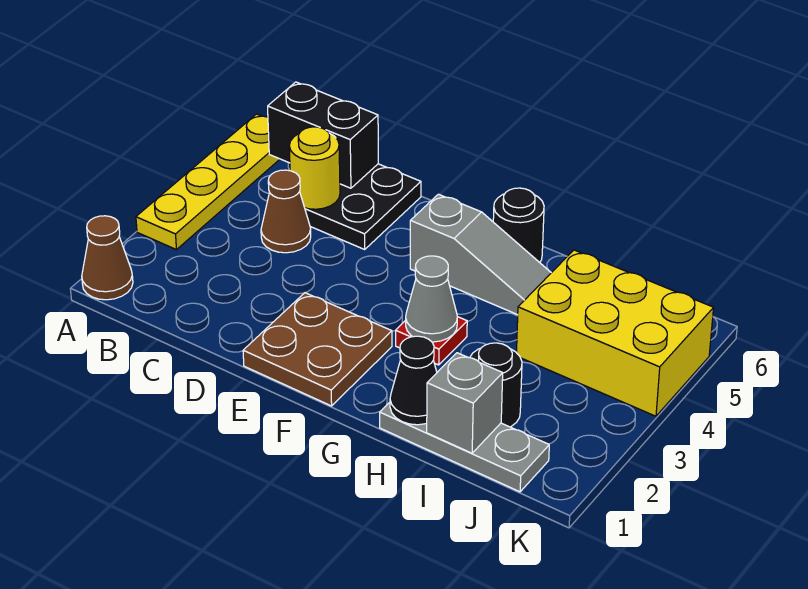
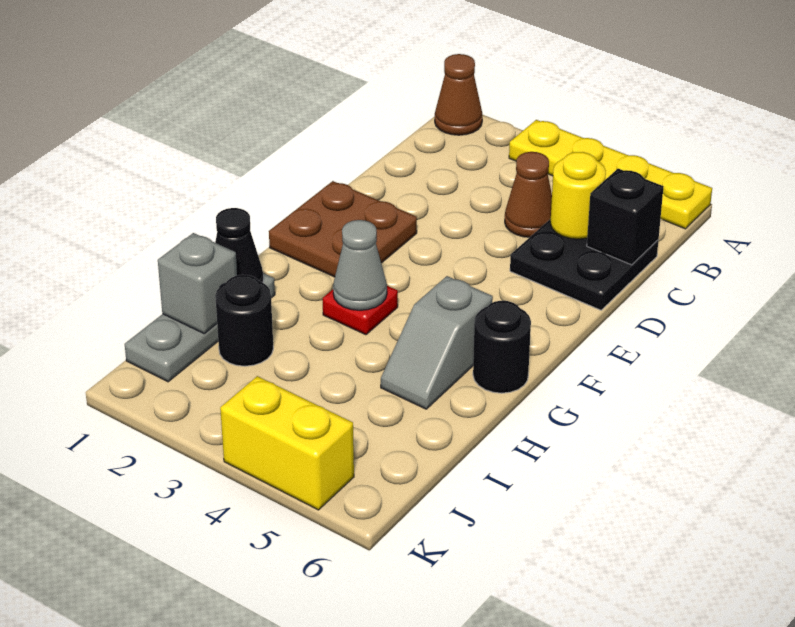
black brick B6:C6 level 2 -> black brick C6 level 2
grey slope F5:H5 level 1 top F -> grey slope G5:H5 level 1 top G
yellow brick I4:K5 level 1 -> yellow brick K4:K5 level 1

